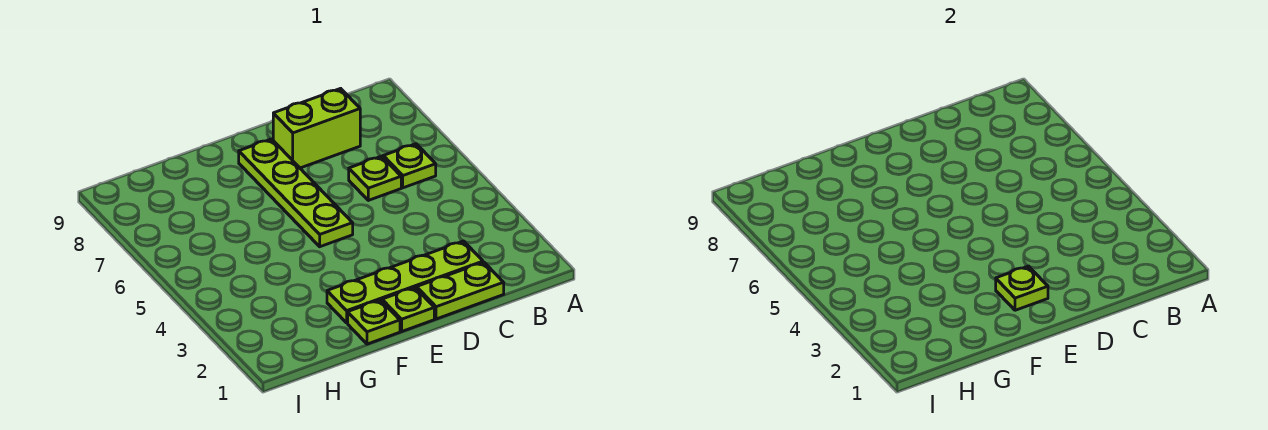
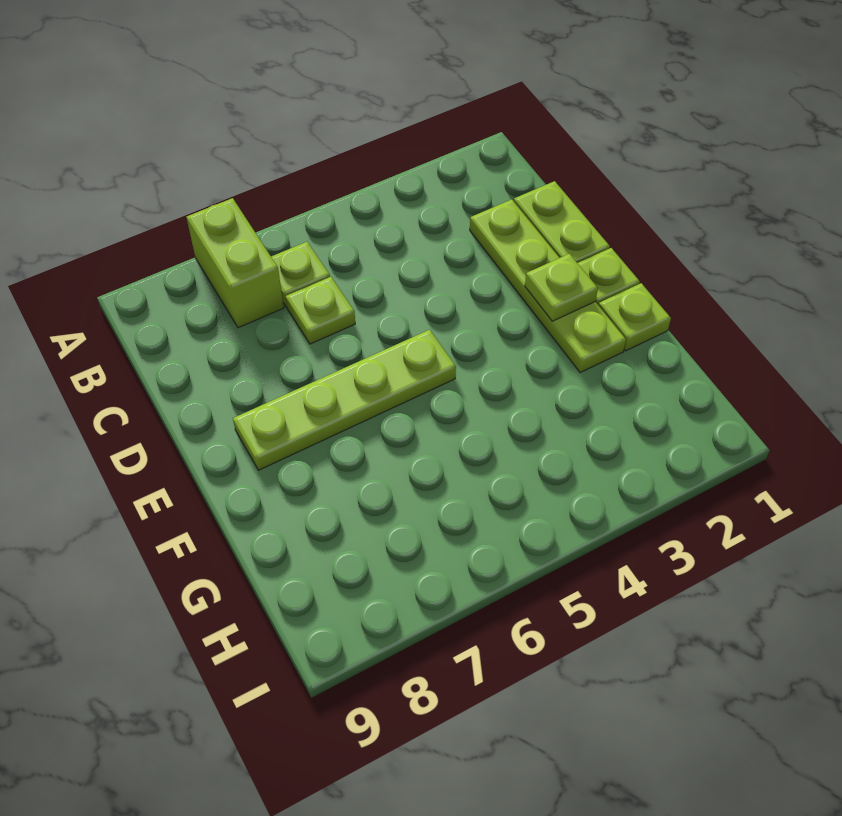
lime brick C8:D8 level 1 -> lime brick A7:B7 level 1

